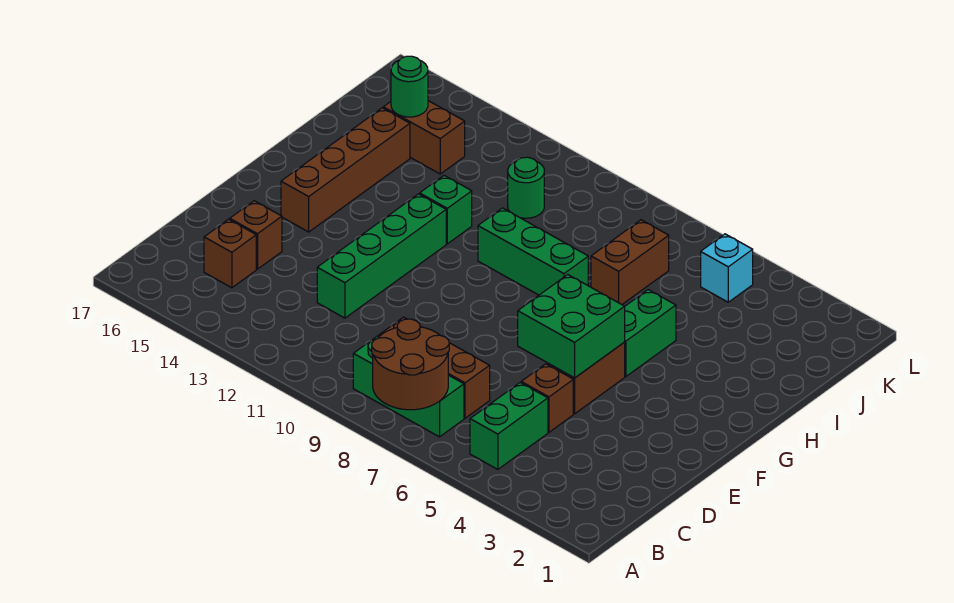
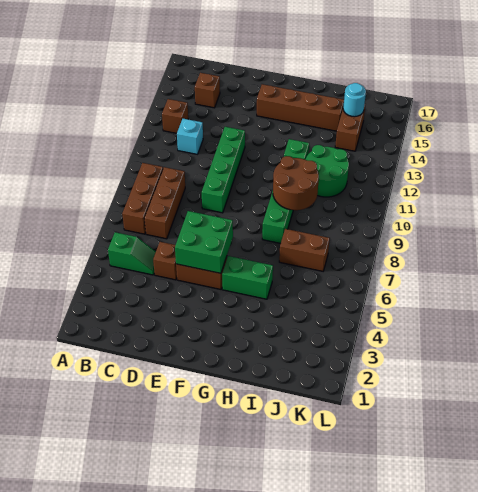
brown round brick A7:B8 level 2 -> brown round brick H9:I10 level 2
green brick B5:C5 level 1 -> green slope B5:C5 level 1 top B
green brick B7:B9 level 1 -> brown brick B7:B9 level 1
green brick D12:G12 level 1 -> green brick E9:E12 level 1
brown brick D15 level 1 -> brown brick B13 level 1
green round brick J11 level 1 -> green round brick I11:J12 level 1
green round brick J15 level 2 -> cyan round brick J15 level 2
cyan brick K5 level 1 -> cyan brick C12 level 1

